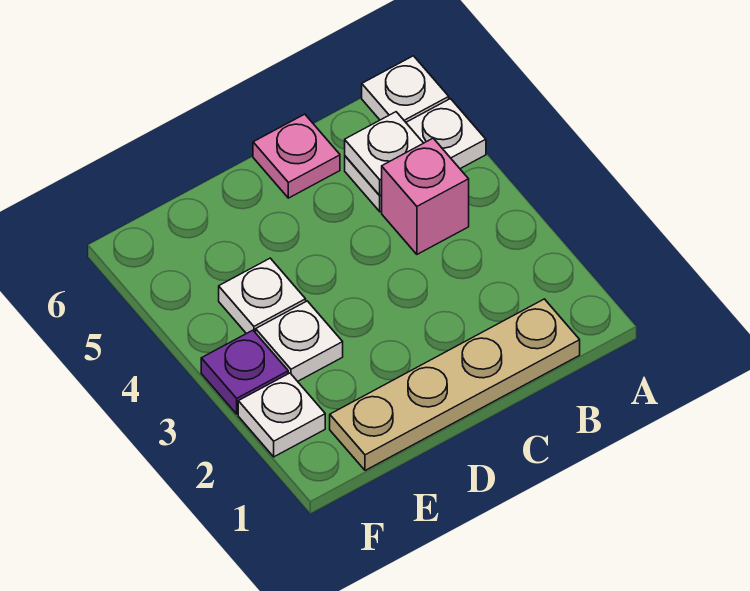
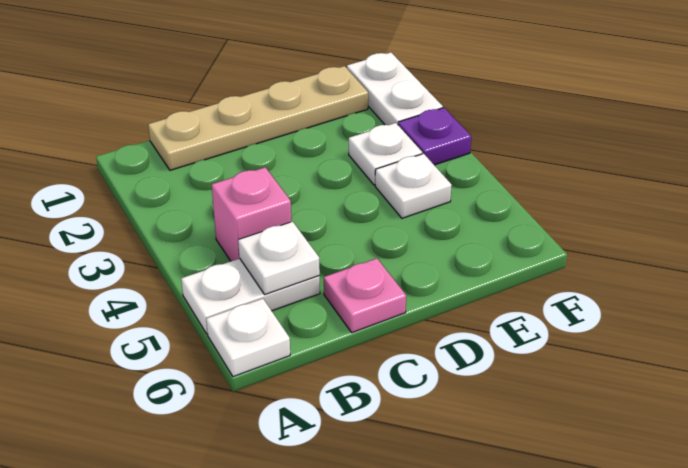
white plate F2 level 1 -> white plate F1:F2 level 1

